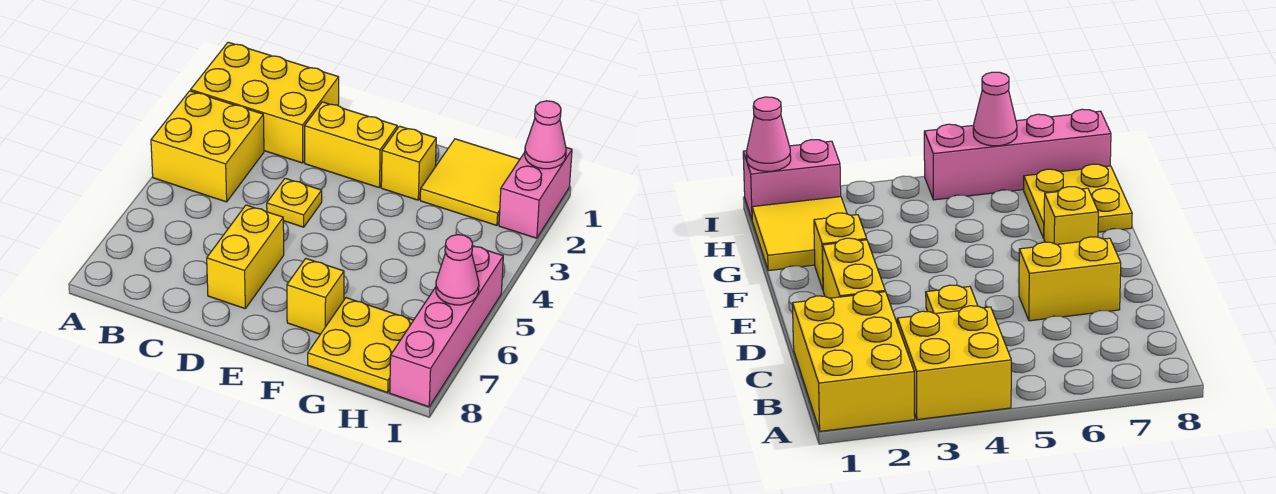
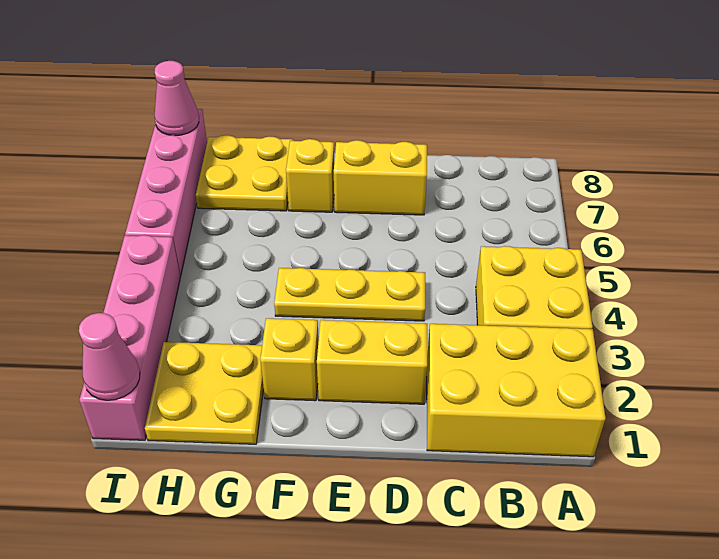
yellow plate D4 level 1 -> yellow plate D4:F4 level 1
yellow brick D6:D7 level 1 -> yellow brick D7:E7 level 1
yellow tile G1:H2 level 1 -> yellow plate G1:H2 level 1
pink brick I1:I2 level 1 -> pink brick I1:I4 level 1
pink cone I6 level 2 -> pink cone I8 level 2

